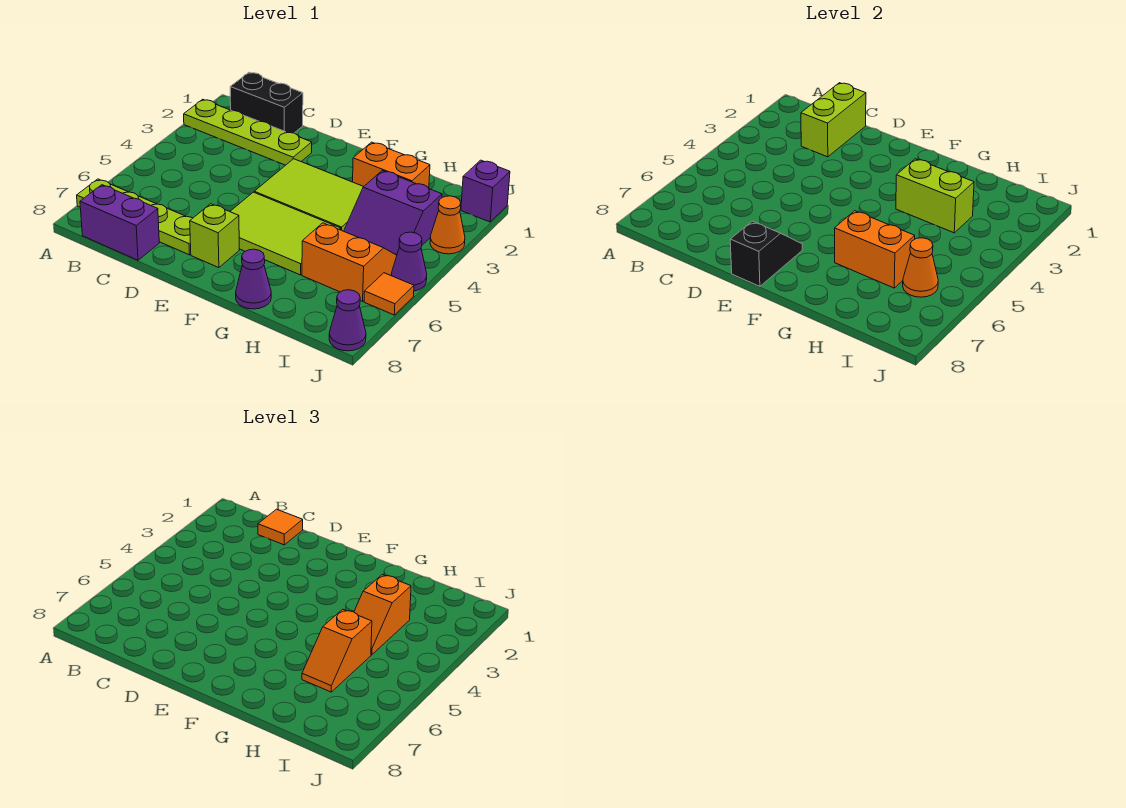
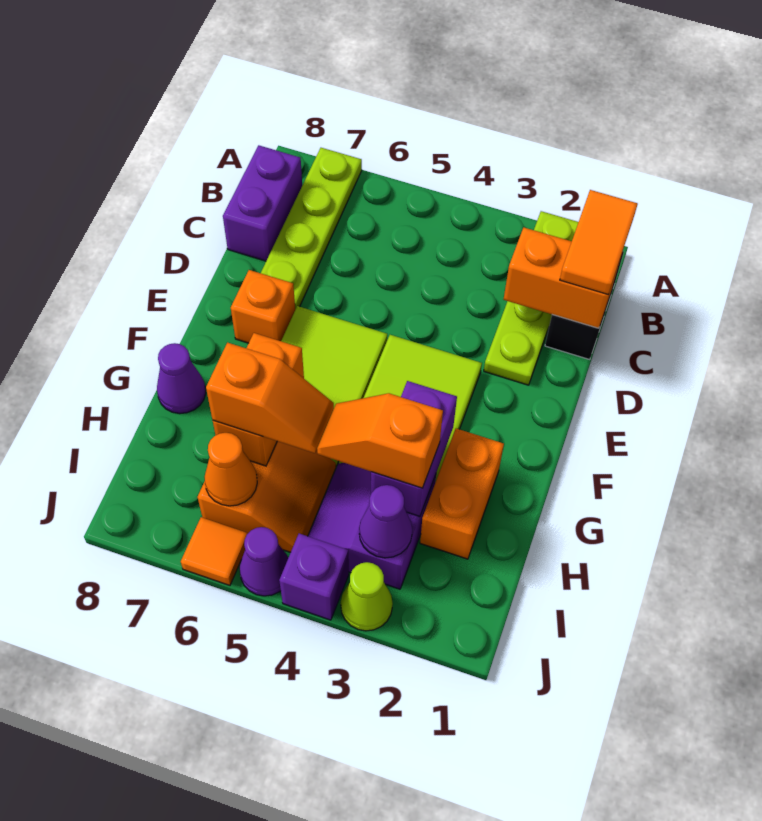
lime brick C1:C2 level 2 -> orange brick C1:C2 level 2
orange tile C1 level 3 -> orange tile B1:C1 level 3
lime brick E7 level 1 -> orange brick E7 level 1
black slope E7:E8 level 2 top 8 -> none
lime brick G3:H3 level 2 -> purple brick G3:H3 level 2
orange slope H5:H6 level 3 top 5 -> orange slope H5:H6 level 3 top 6
purple brick J1 level 1 -> purple brick J4 level 1
orange cone J3 level 1 -> lime cone J3 level 1
purple cone J8 level 1 -> purple cone I3 level 2

